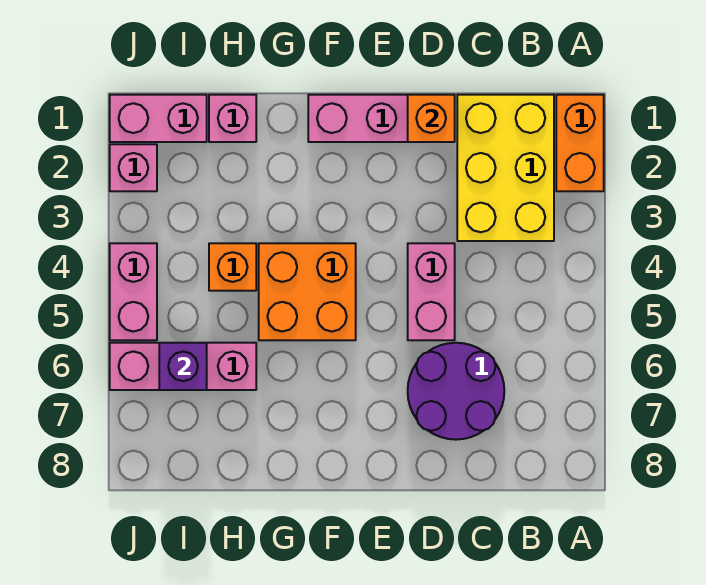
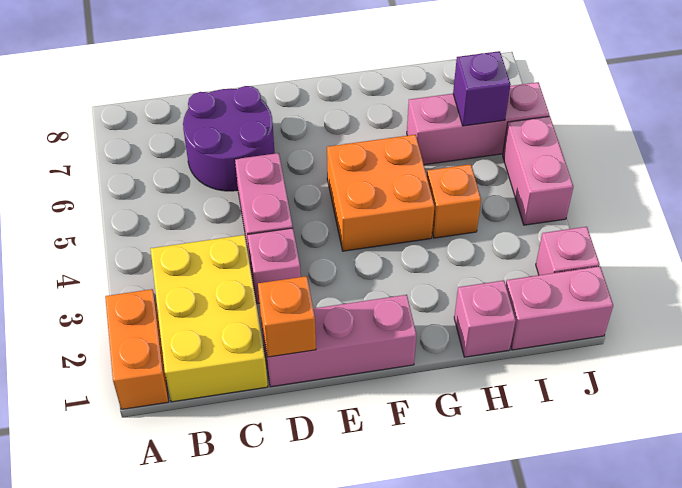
none -> pink brick D3 level 1

